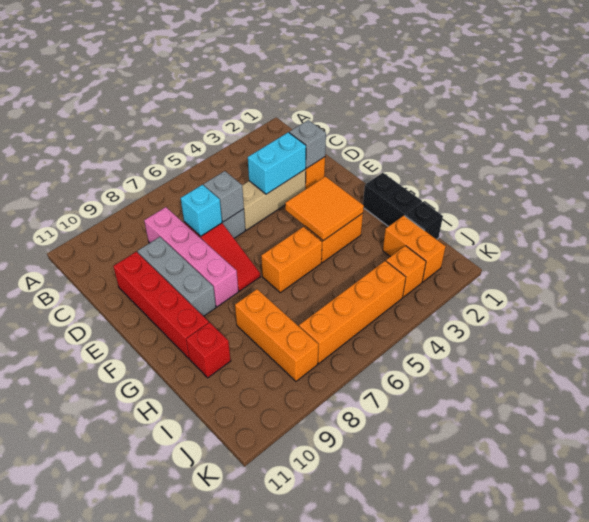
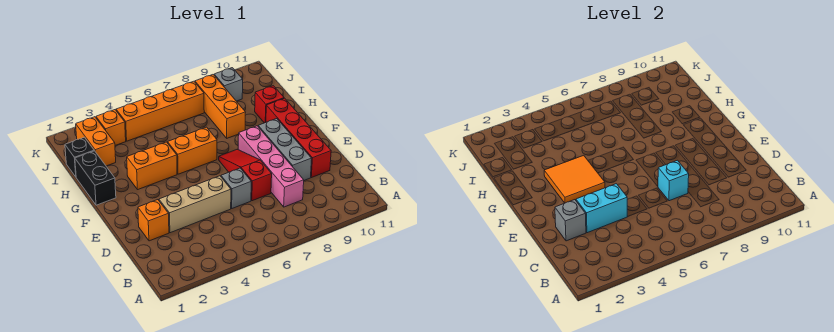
grey brick D6 level 2 -> grey brick J9 level 1

